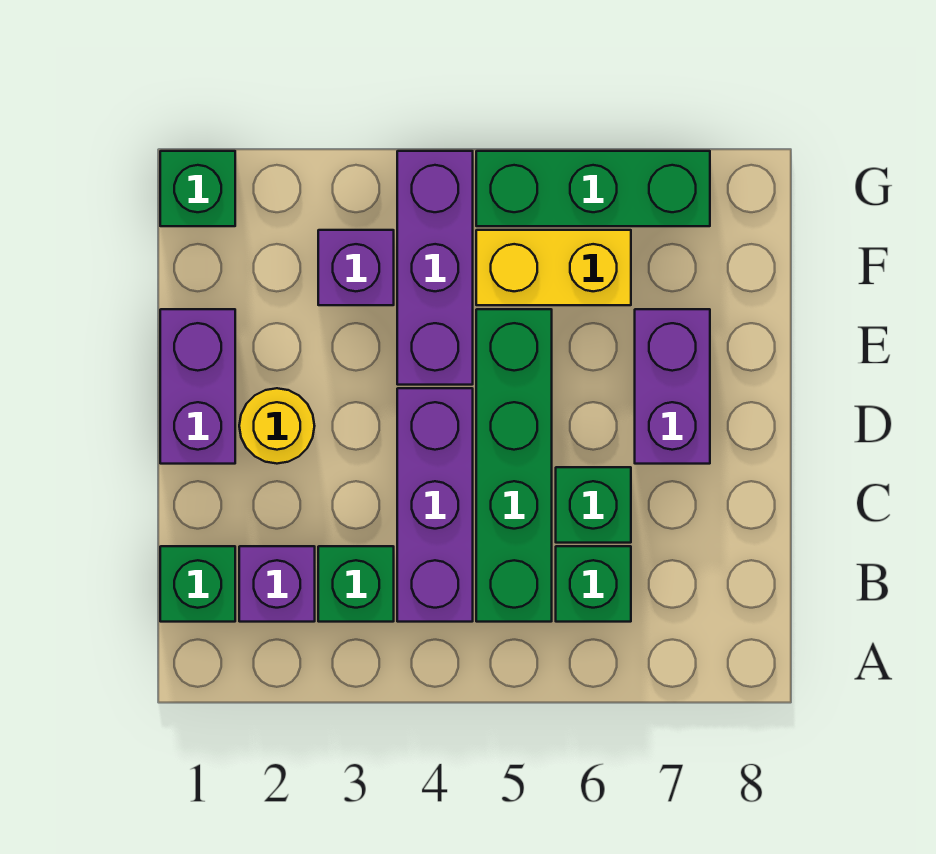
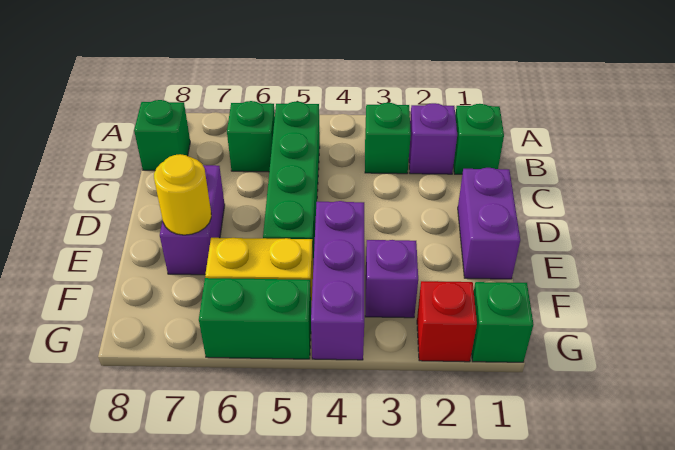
purple brick B4:D4 level 1 -> none
green brick C6 level 1 -> green brick B8 level 1
yellow round brick D2 level 1 -> yellow round brick E7 level 2
none -> red brick G2 level 1
green brick G5:G7 level 1 -> green brick G5:G6 level 1

